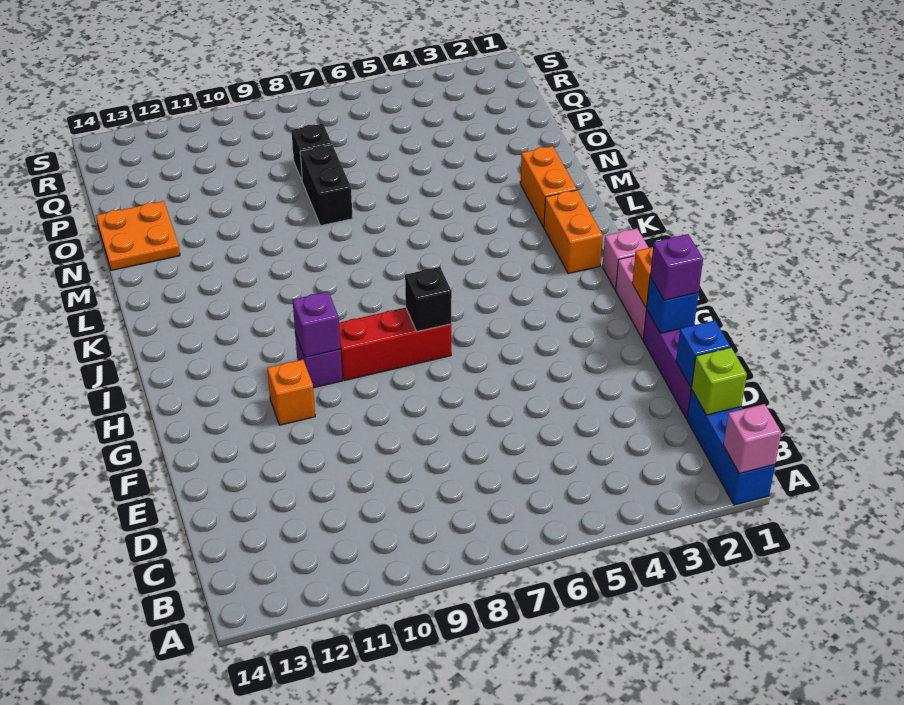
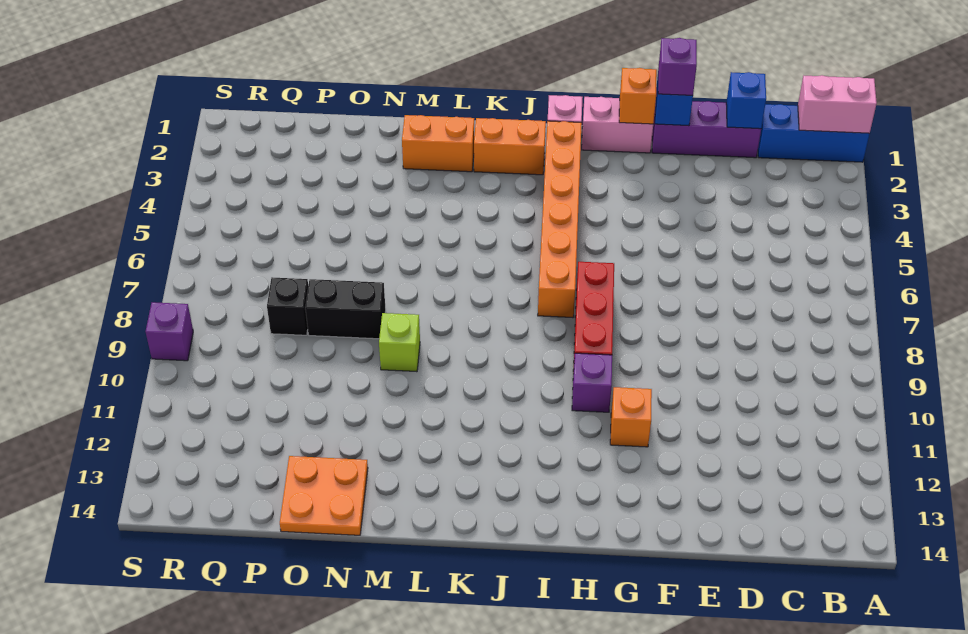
pink brick A1 level 2 -> pink brick A1:B1 level 2
lime brick C1 level 2 -> lime brick M9 level 1
black brick H7 level 2 -> none
purple brick H10 level 2 -> purple brick S9 level 1
none -> orange brick I2:I7 level 1

